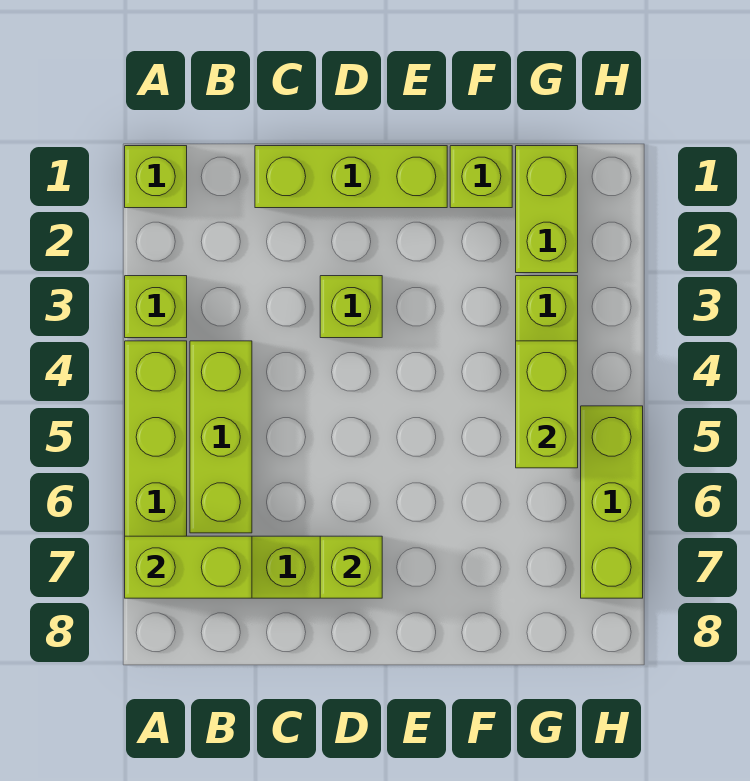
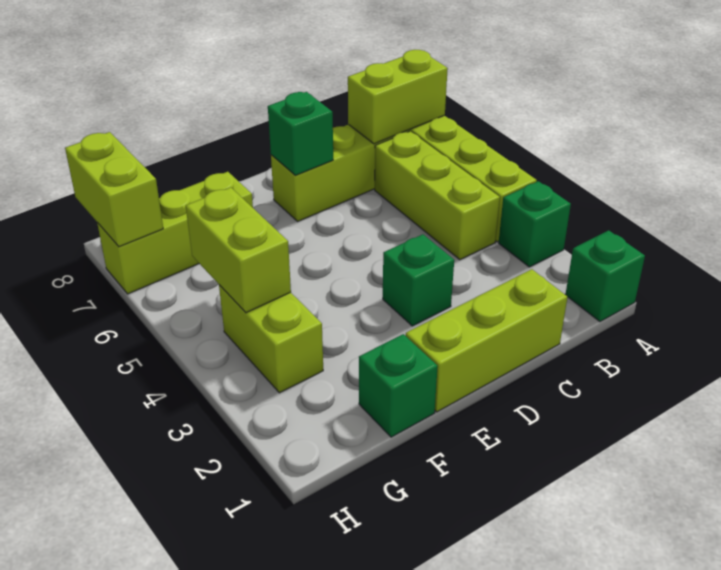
lime brick A1 level 1 -> green brick A1 level 1
lime brick A3 level 1 -> green brick A3 level 1
lime brick D3 level 1 -> green brick D3 level 1
lime brick D7 level 2 -> green brick D7 level 2
lime brick F1 level 1 -> green brick F1 level 1
lime brick G1:G2 level 1 -> lime brick H7:H8 level 2
lime brick H5:H7 level 1 -> lime brick F7:H7 level 1

